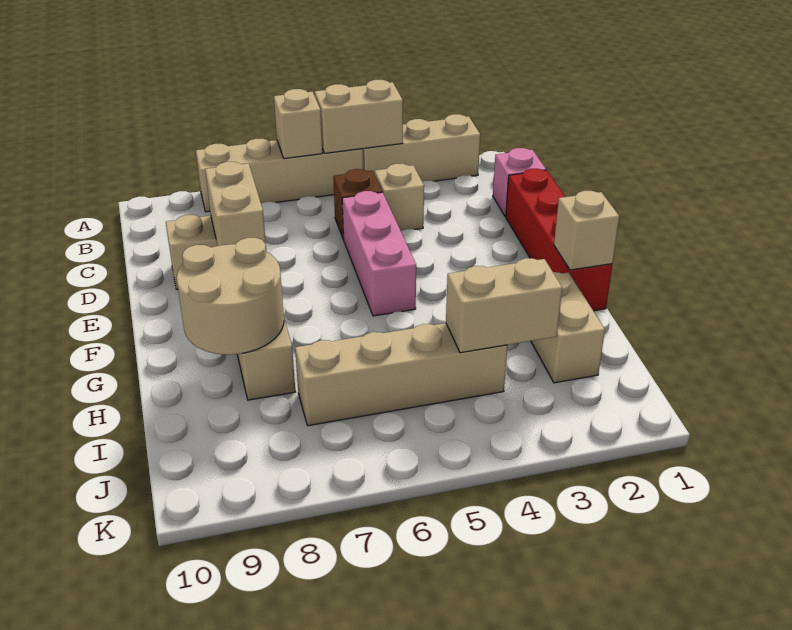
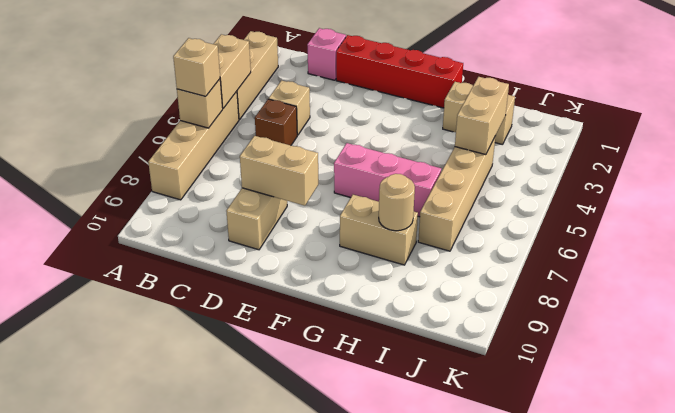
pink brick D5:F5 level 1 -> pink brick F6:H6 level 1
tan brick G1 level 2 -> tan brick A6 level 3
tan round brick G8:H9 level 2 -> tan round brick H8 level 2

